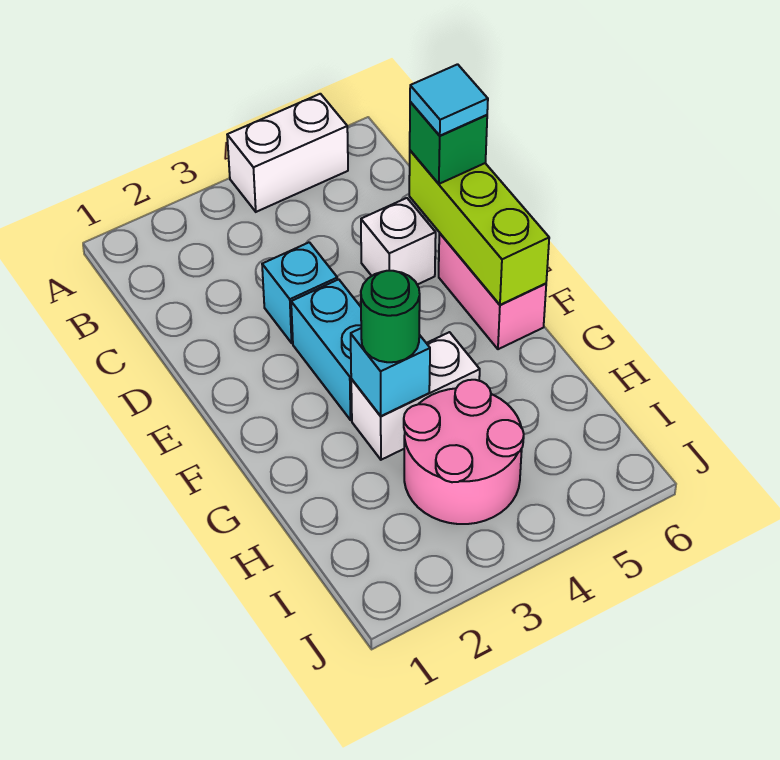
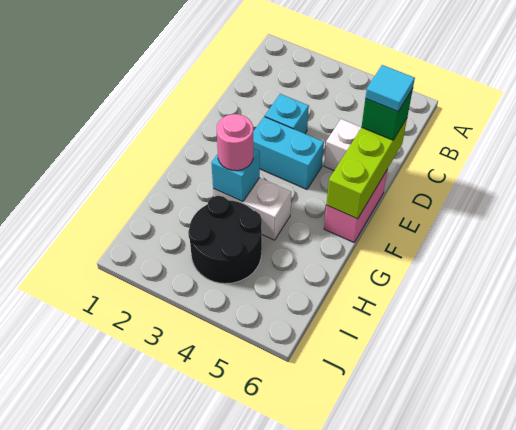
white brick A4:A5 level 1 -> none
cyan brick E3:F3 level 1 -> cyan brick E3:E4 level 1
green round brick G3 level 3 -> pink round brick G3 level 3
pink round brick H3:I4 level 1 -> black round brick H3:I4 level 1

